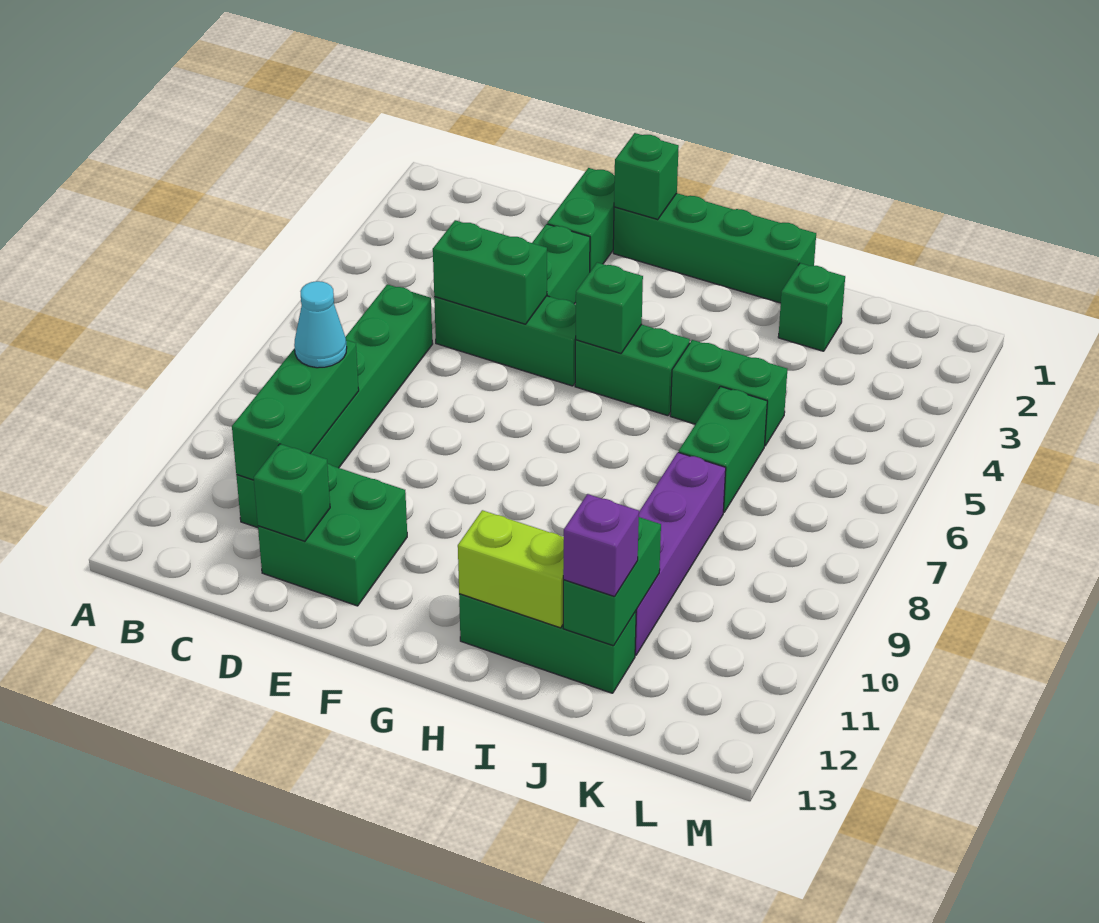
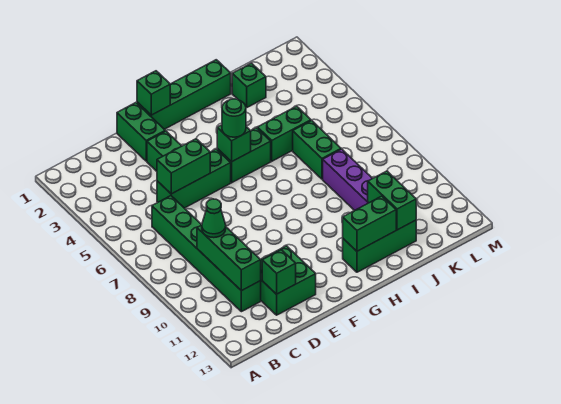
cyan cone C9 level 3 -> green cone C9 level 3
none -> green round brick G5 level 3
lime brick H12:I12 level 2 -> green brick H12:I12 level 2
purple brick J12 level 3 -> none

